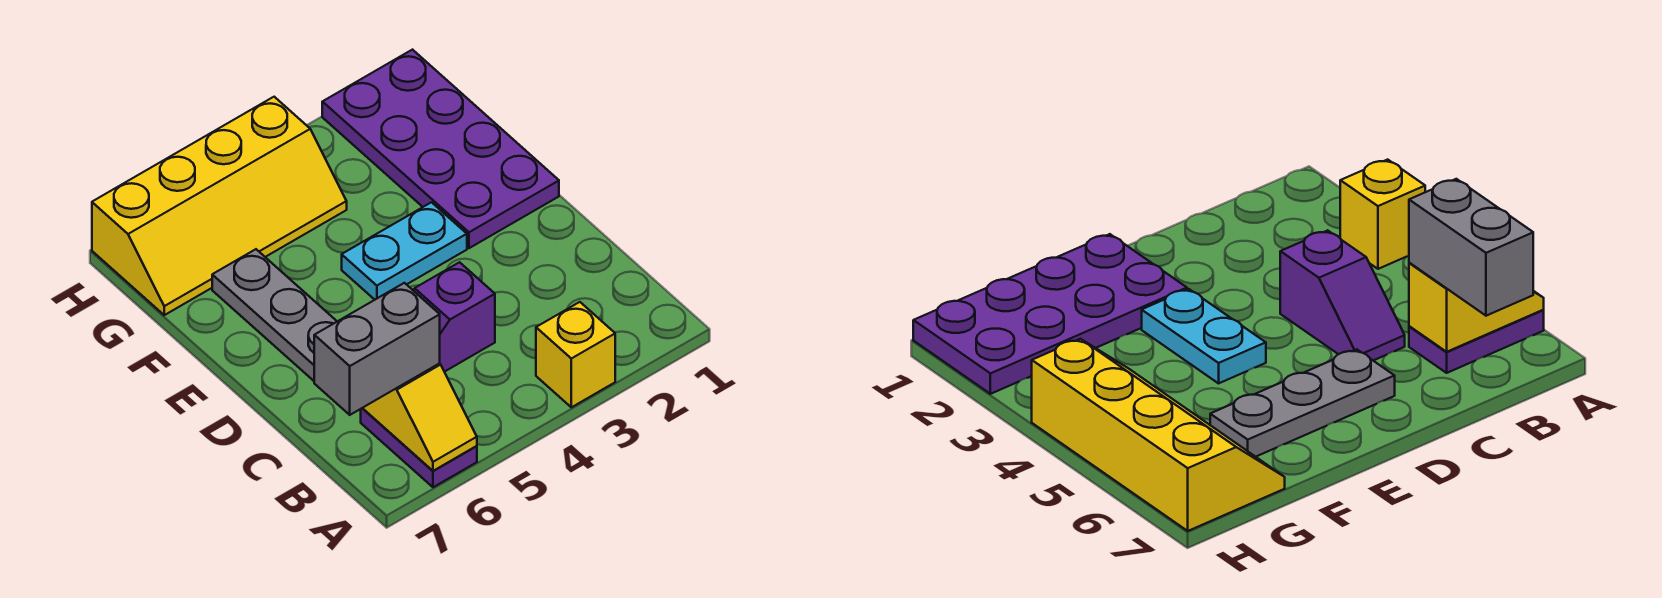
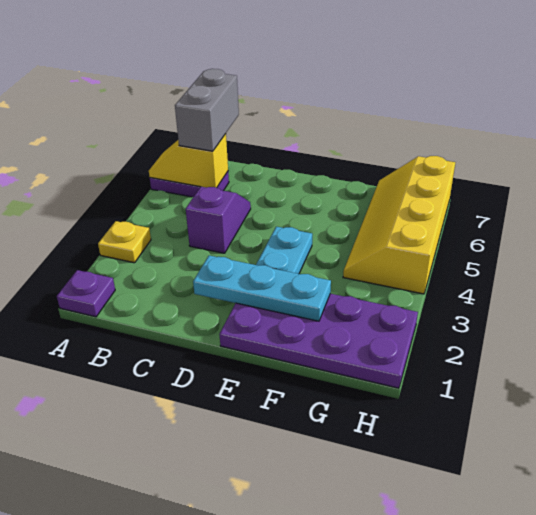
none -> purple plate A1 level 1
yellow brick A3 level 1 -> yellow plate A3 level 1
none -> cyan plate D2:F2 level 2
grey plate D6:F6 level 1 -> none

